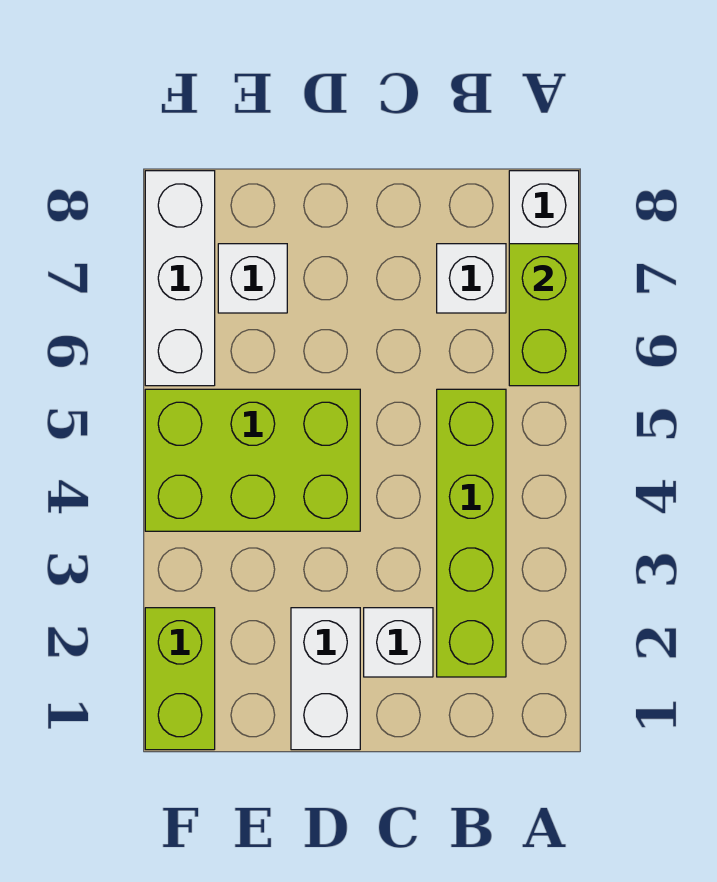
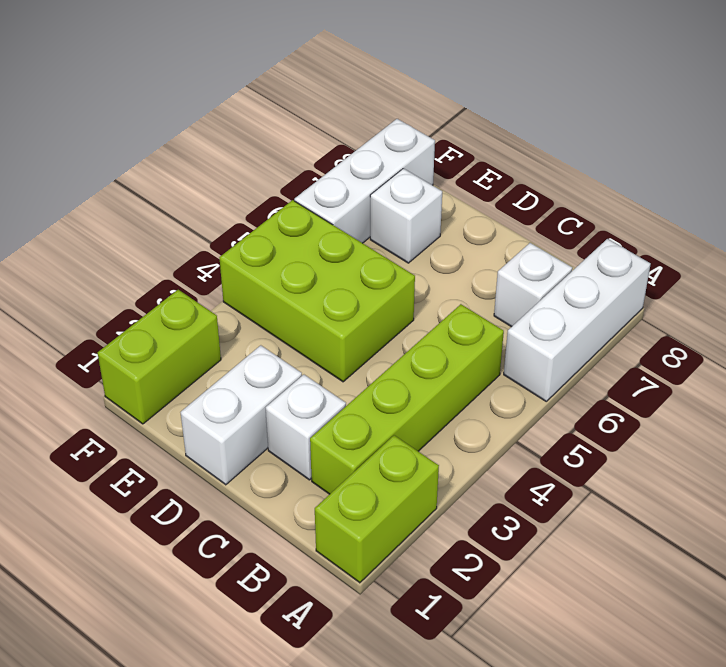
lime brick A6:A7 level 2 -> lime brick A1:A2 level 1

